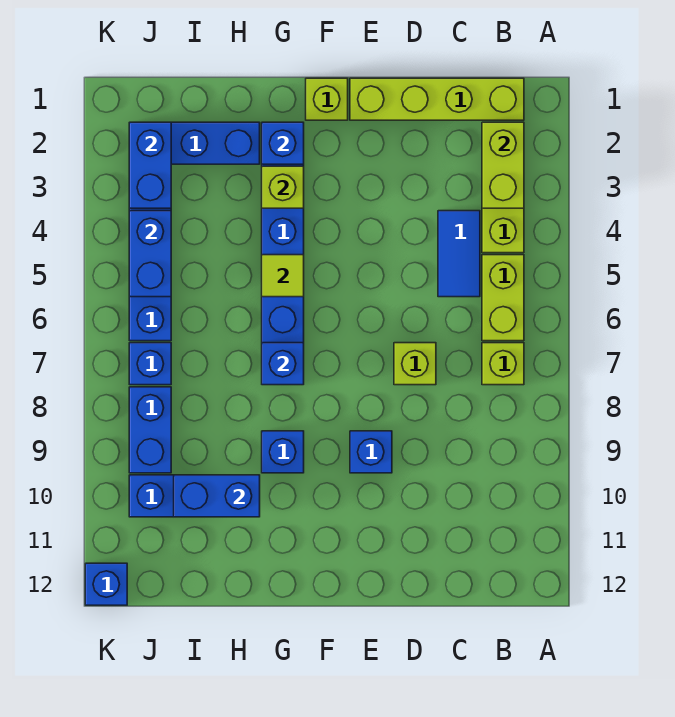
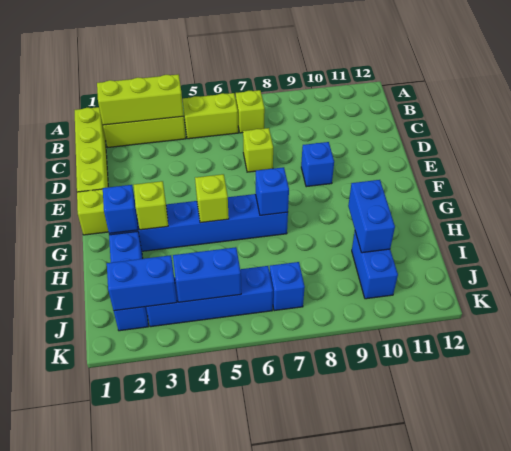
lime brick B2:B3 level 2 -> lime brick B2:B4 level 2
blue tile C4:C5 level 1 -> none
lime tile G5 level 2 -> lime brick G5 level 2
blue brick G9 level 1 -> none
blue brick J8:J9 level 1 -> none
blue brick K12 level 1 -> none

